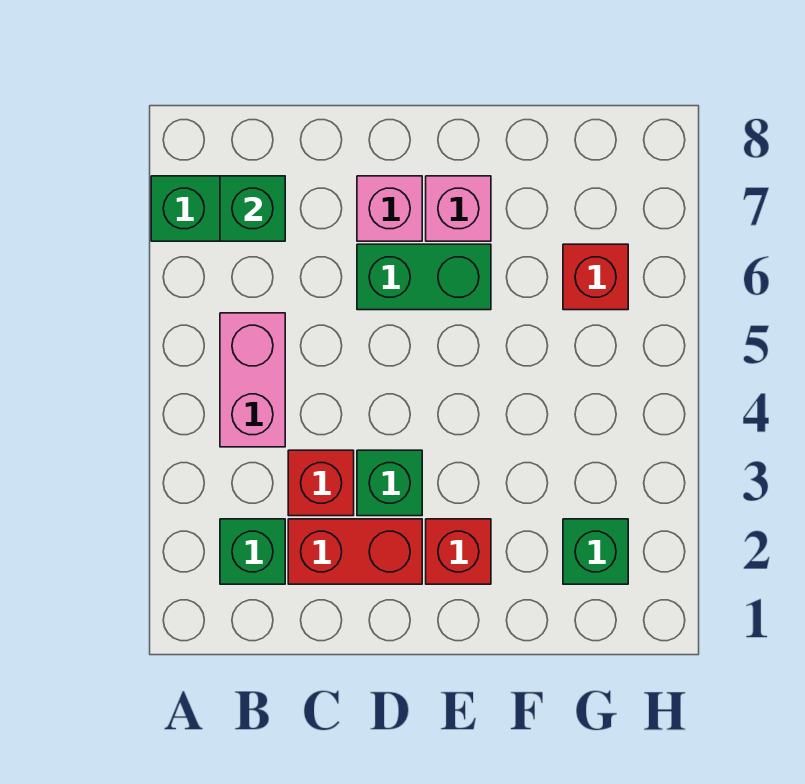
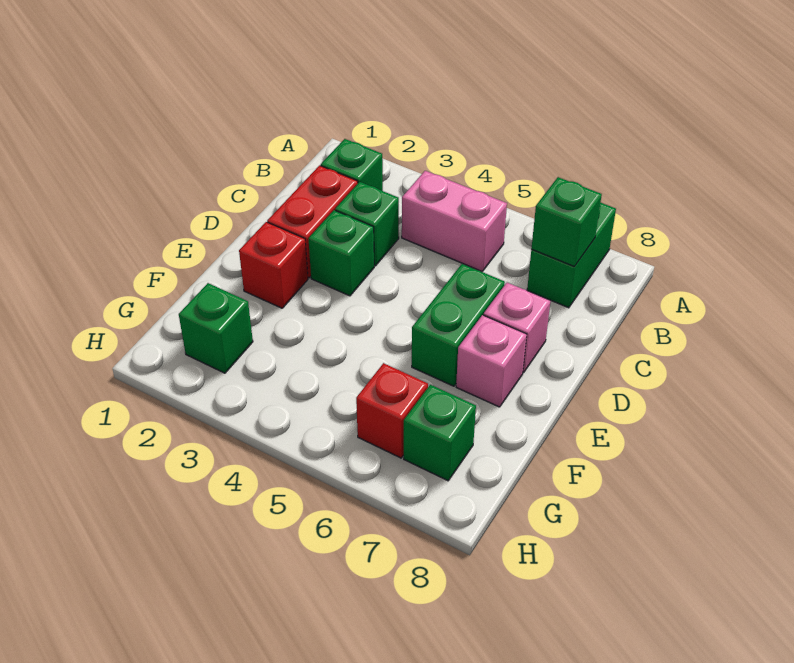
red brick C3 level 1 -> green brick C3 level 1
none -> green brick G7 level 1

